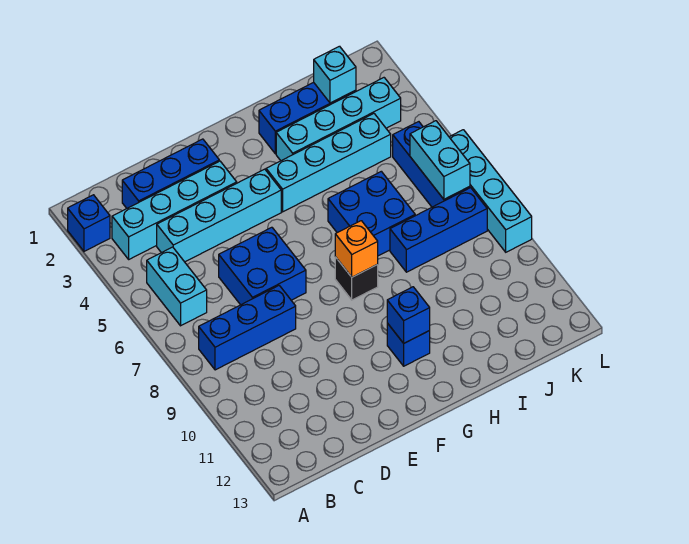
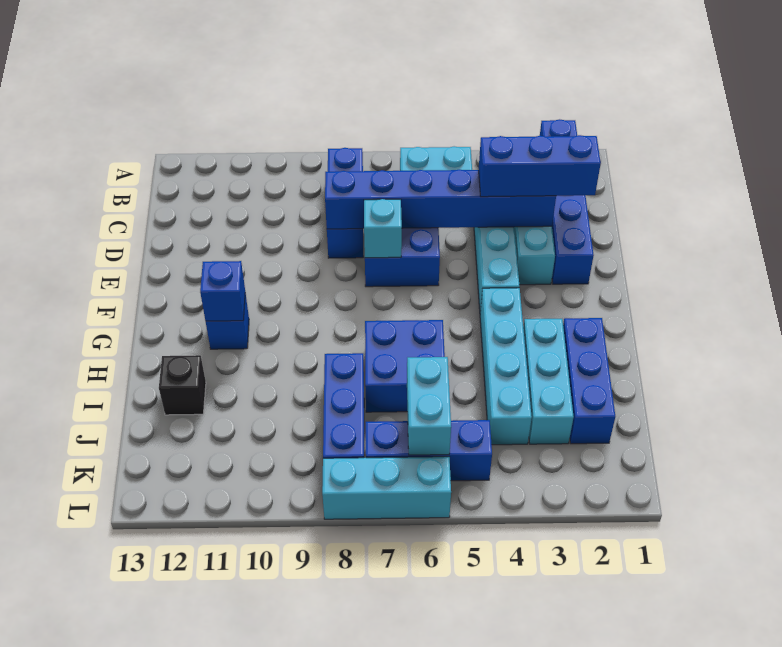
none -> blue brick D2:D4 level 3
none -> blue brick D3:D8 level 2
black brick G8 level 1 -> black brick I12 level 1
orange brick G8 level 2 -> none
cyan brick H3:K3 level 1 -> cyan brick H3:J3 level 1
cyan brick J2 level 2 -> cyan brick E7 level 2
cyan brick K6:K7 level 2 -> cyan brick J6:K6 level 2
cyan brick L6:L9 level 1 -> cyan brick L6:L8 level 1

